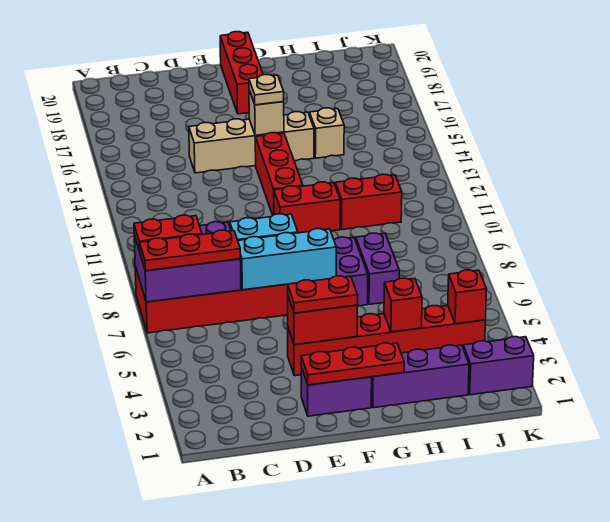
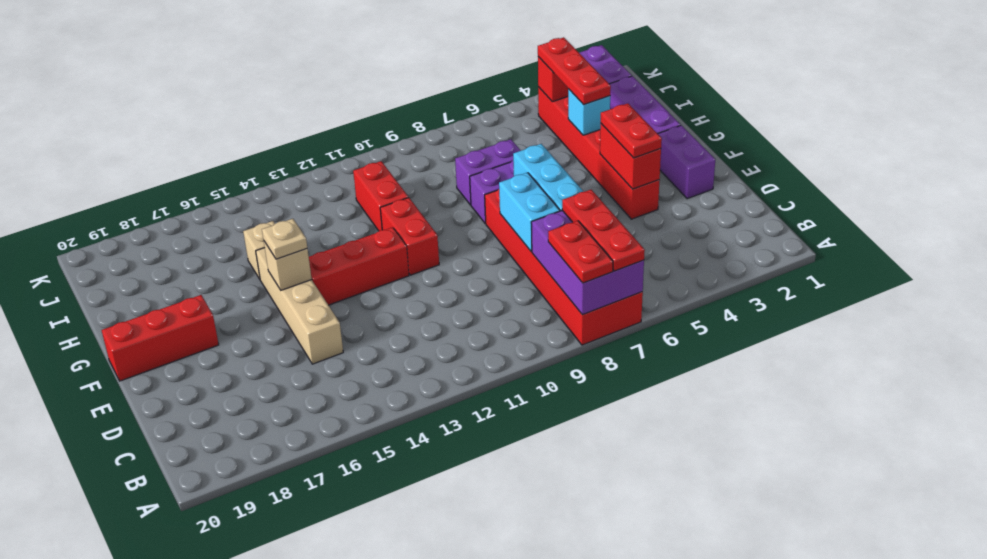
red plate E2:G2 level 2 -> red plate H4:J4 level 3
red brick H4 level 2 -> cyan brick H4 level 2

